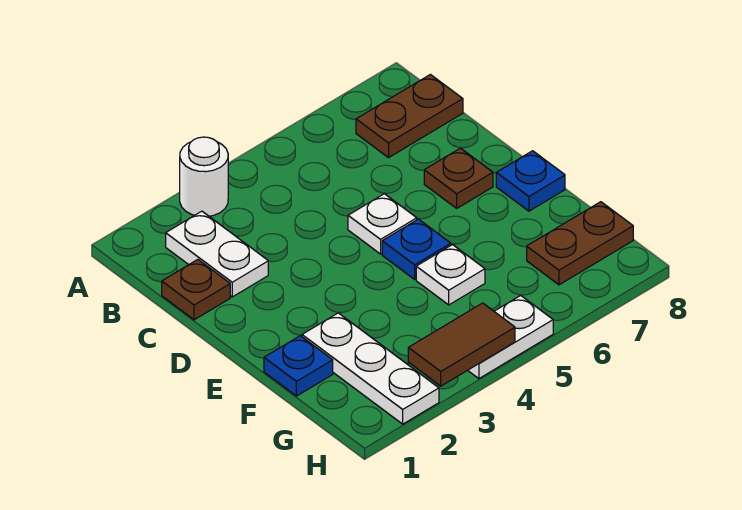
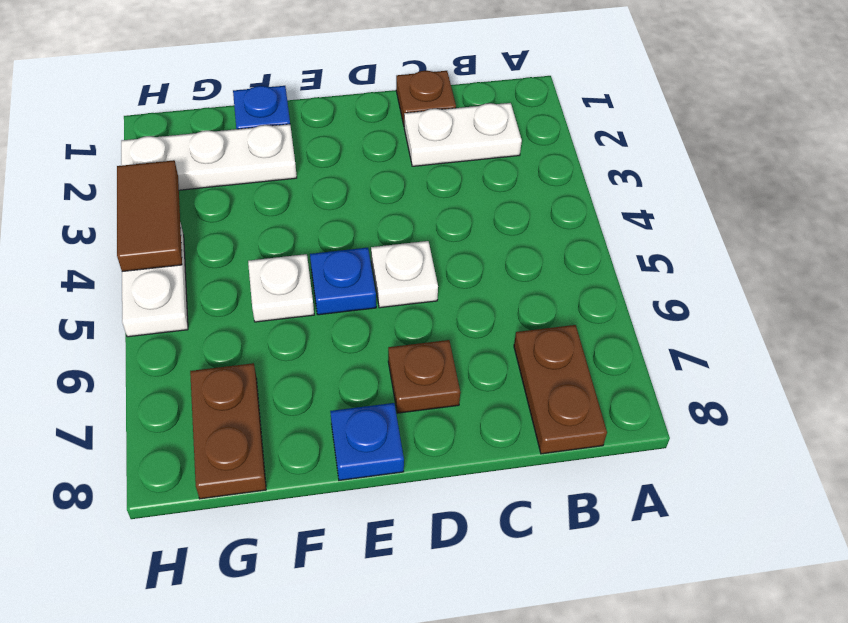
white round brick A3 level 1 -> none

